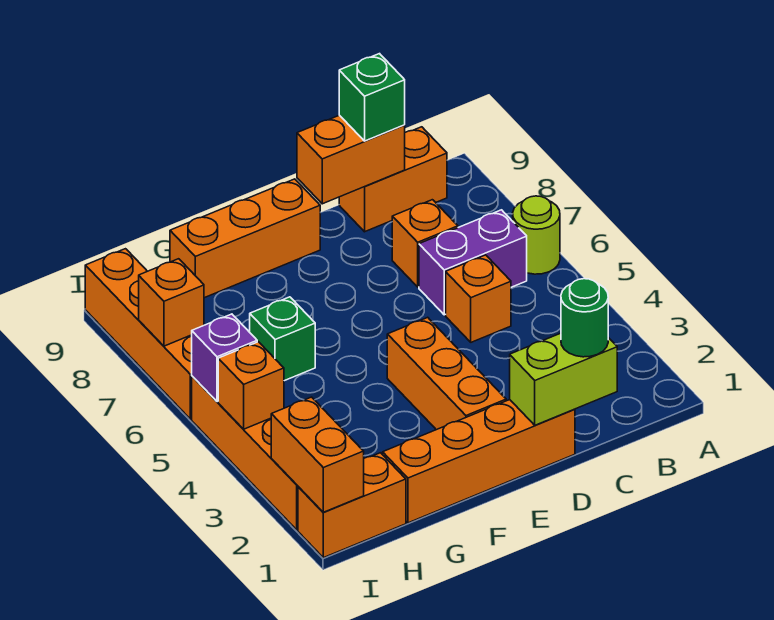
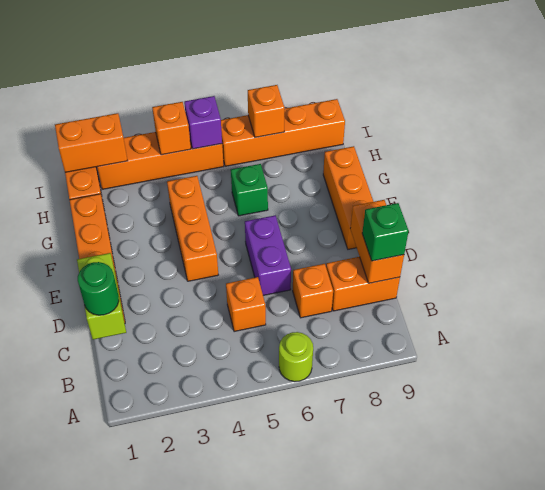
purple brick B6:C6 level 1 -> purple brick D6:E6 level 1
orange brick B9:C9 level 1 -> orange brick C8:C9 level 1
orange brick E2:E4 level 1 -> orange brick E4:G4 level 1

